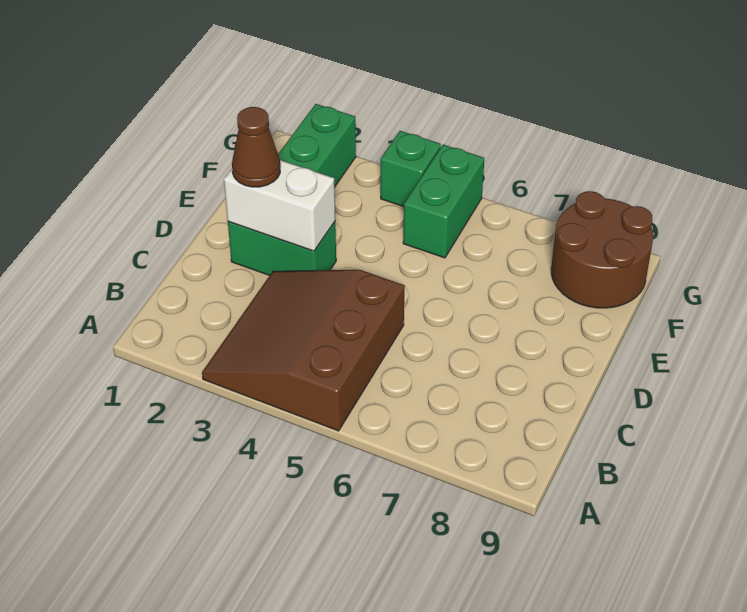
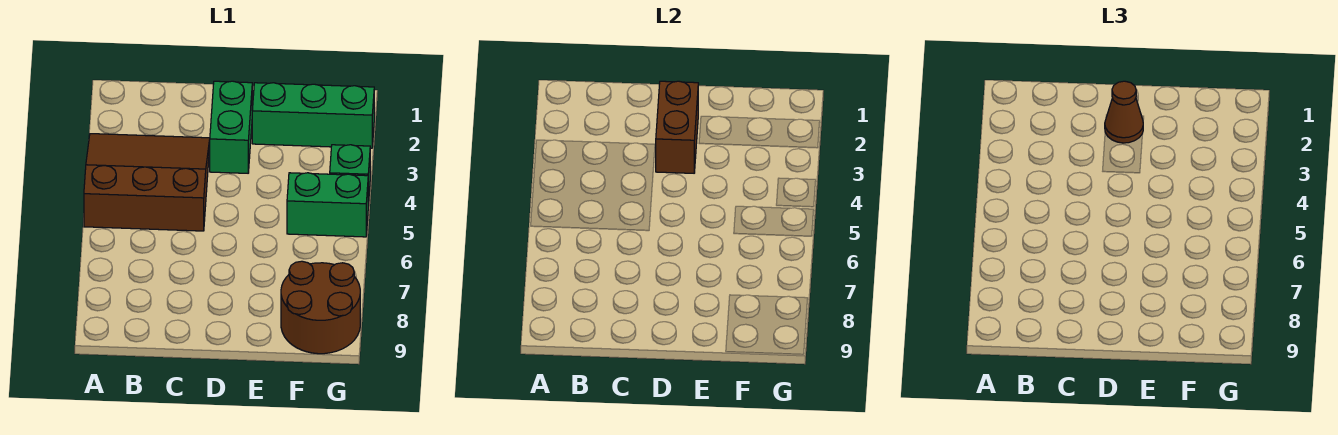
white brick D2:D3 level 2 -> brown brick D2:D3 level 2

